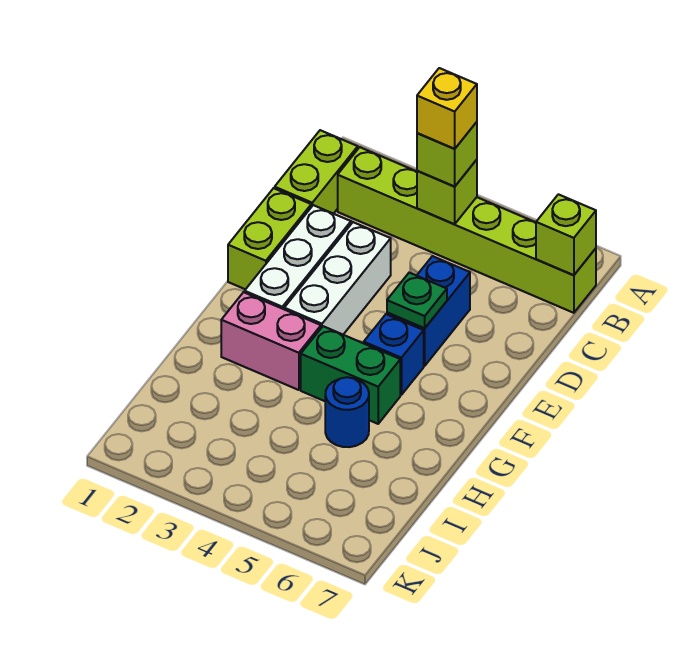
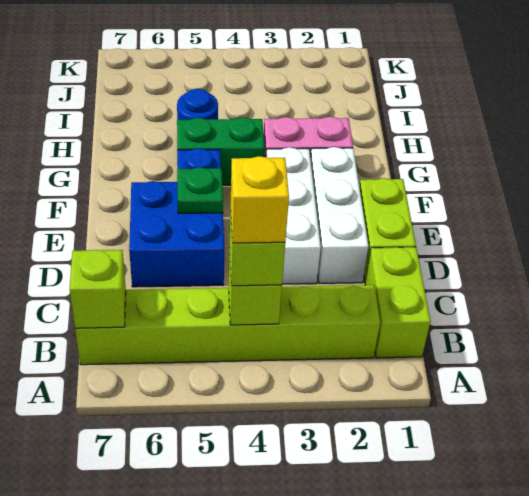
blue brick D5:E5 level 1 -> blue brick D5:E6 level 1

